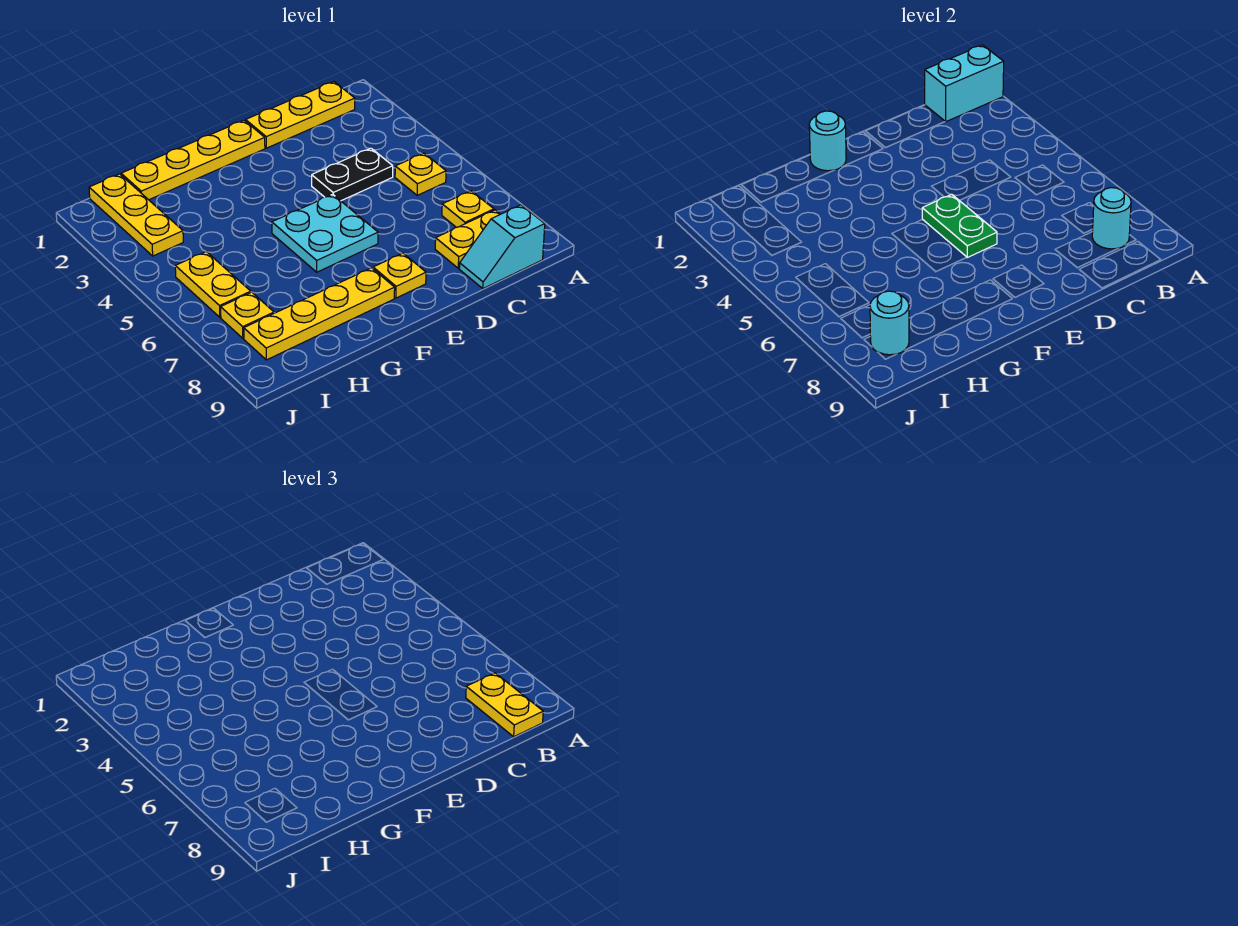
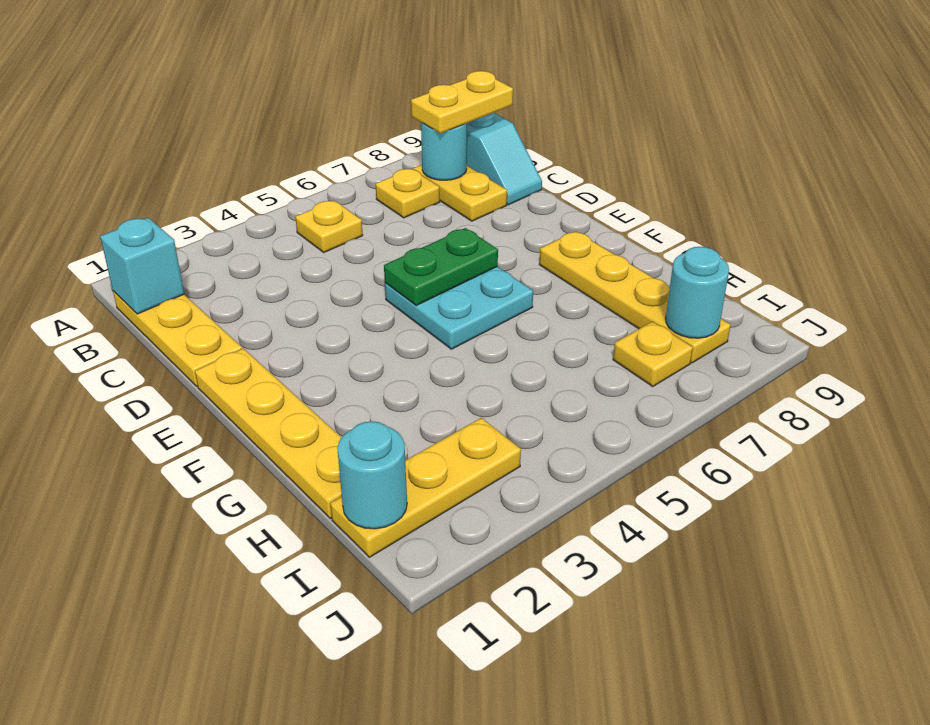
cyan brick A1:B1 level 2 -> cyan brick B1 level 2
black plate C4:D4 level 1 -> none
yellow plate E8 level 1 -> none
cyan round brick F1 level 2 -> cyan round brick I1 level 2
yellow plate I5:I6 level 1 -> none

